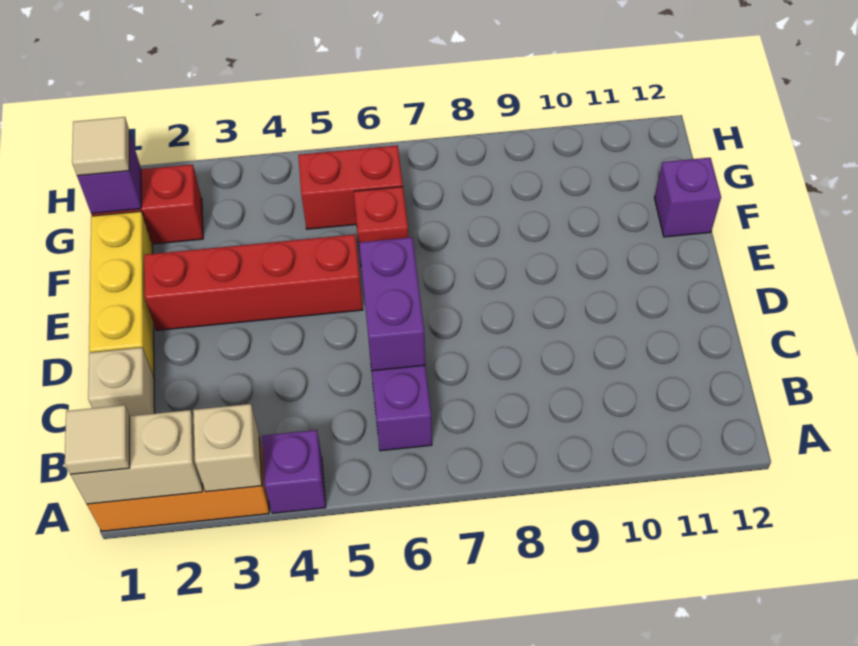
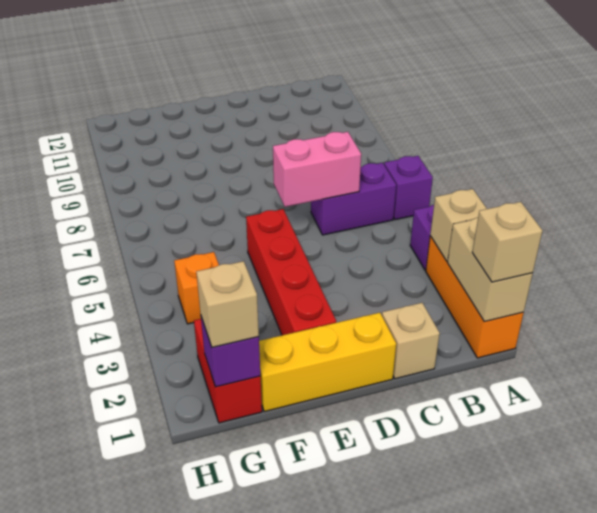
tan tile A1 level 3 -> tan brick A1 level 3
purple brick C6:D6 level 2 -> pink brick C6:D6 level 2
red brick F6 level 1 -> none
purple brick F12 level 1 -> purple brick A6 level 1
tan tile G1 level 3 -> tan brick G1 level 3
none -> orange brick G4 level 1
red brick G5:G6 level 1 -> none

